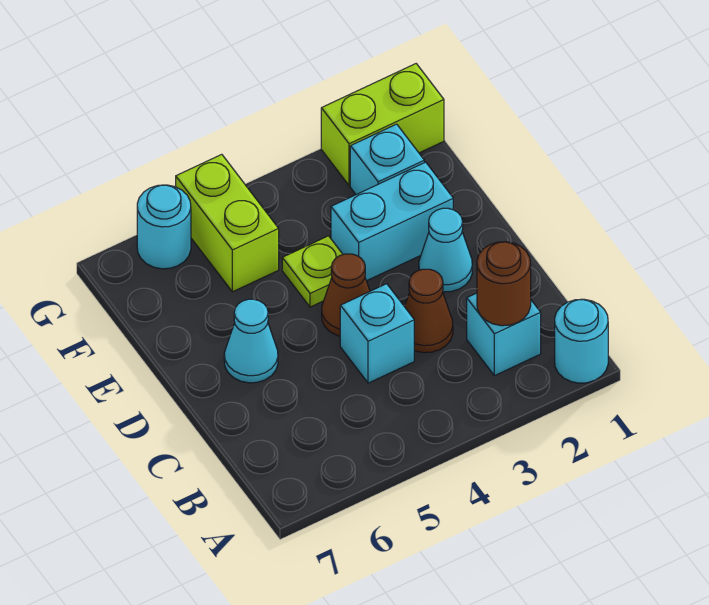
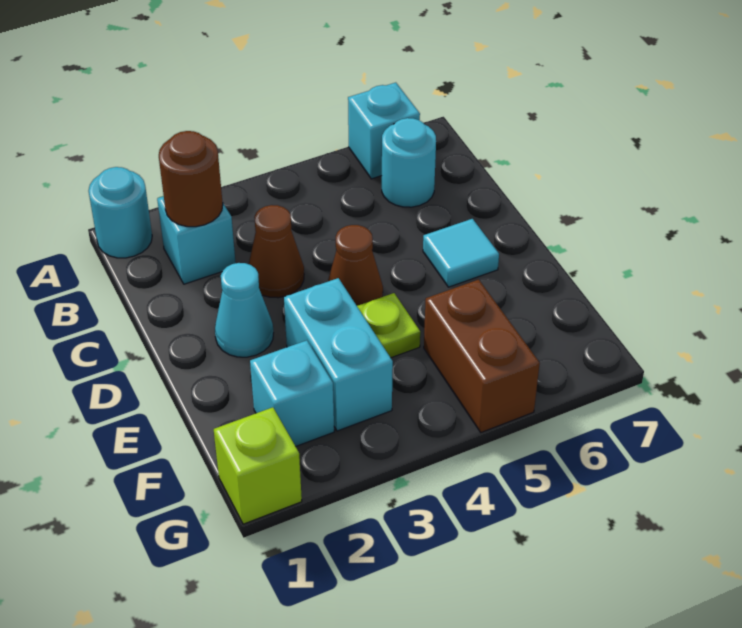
cyan brick C4 level 1 -> cyan brick A6 level 1
cyan cone D6 level 1 -> cyan tile D6 level 1
cyan brick E2:E3 level 1 -> cyan brick E3:F3 level 1
lime brick F5:G5 level 1 -> brown brick F5:G5 level 1
lime brick G1:G2 level 1 -> lime brick G1 level 1
cyan round brick G6 level 1 -> cyan round brick B6 level 1

